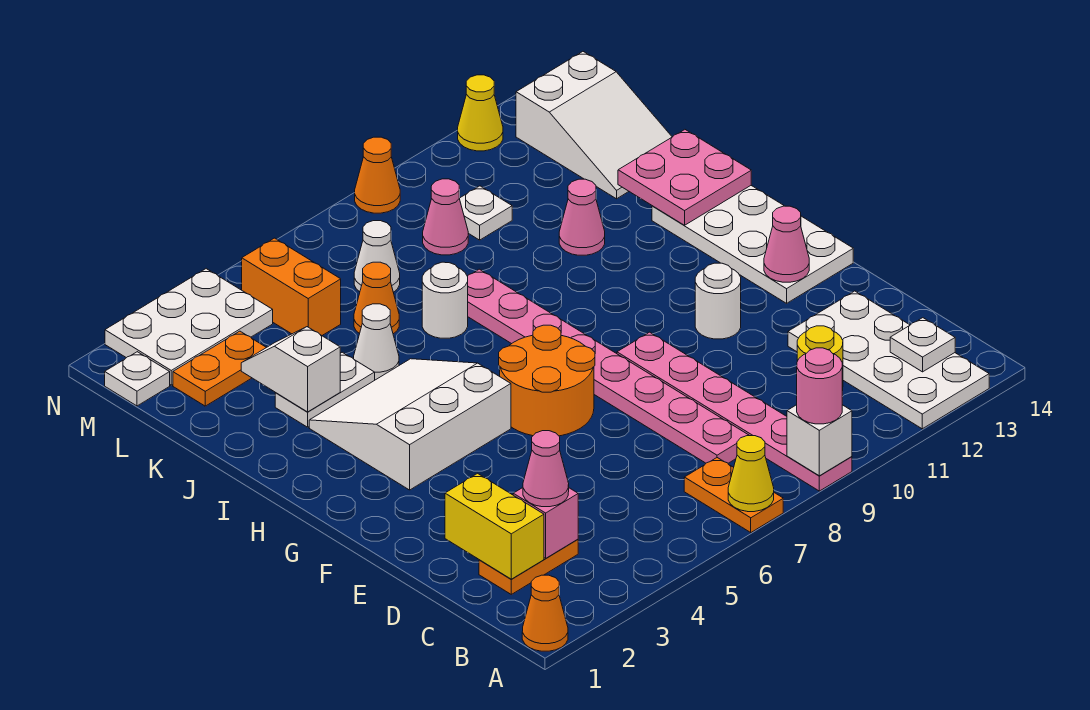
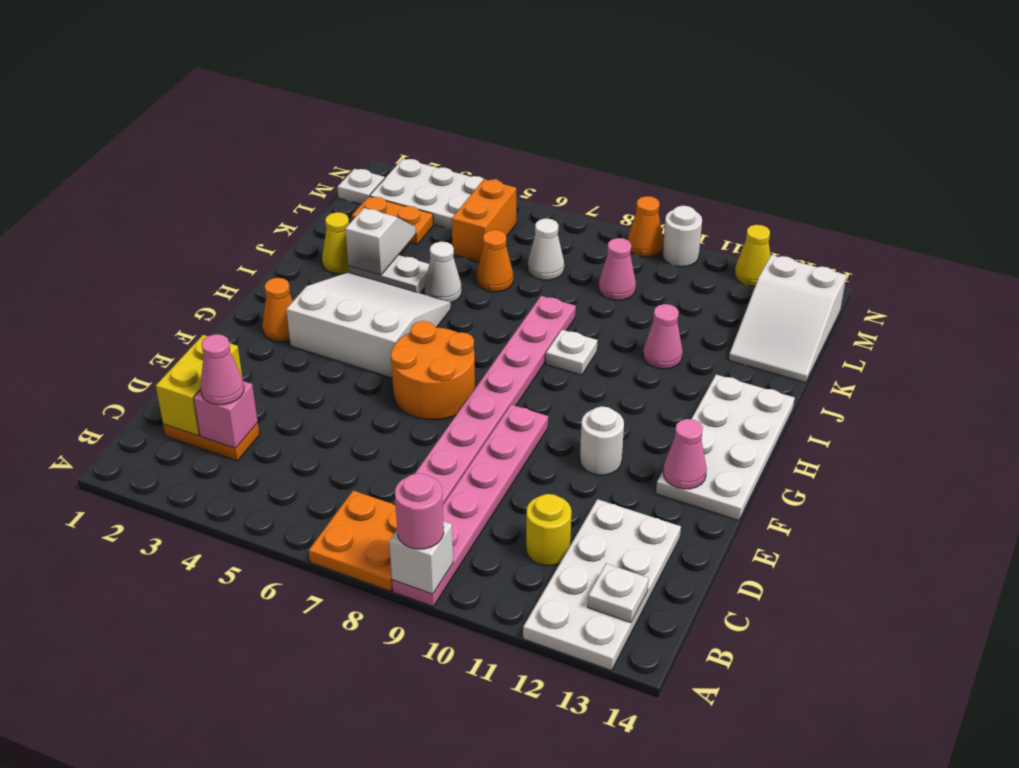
orange cone A1 level 1 -> orange cone G2 level 1
orange plate A7:B7 level 1 -> orange plate A7:B8 level 1
yellow cone A7 level 2 -> yellow cone J2 level 1
pink plate I13:J14 level 2 -> none
white round brick J7 level 1 -> white round brick N10 level 1
white plate L10 level 1 -> white plate I9 level 1

